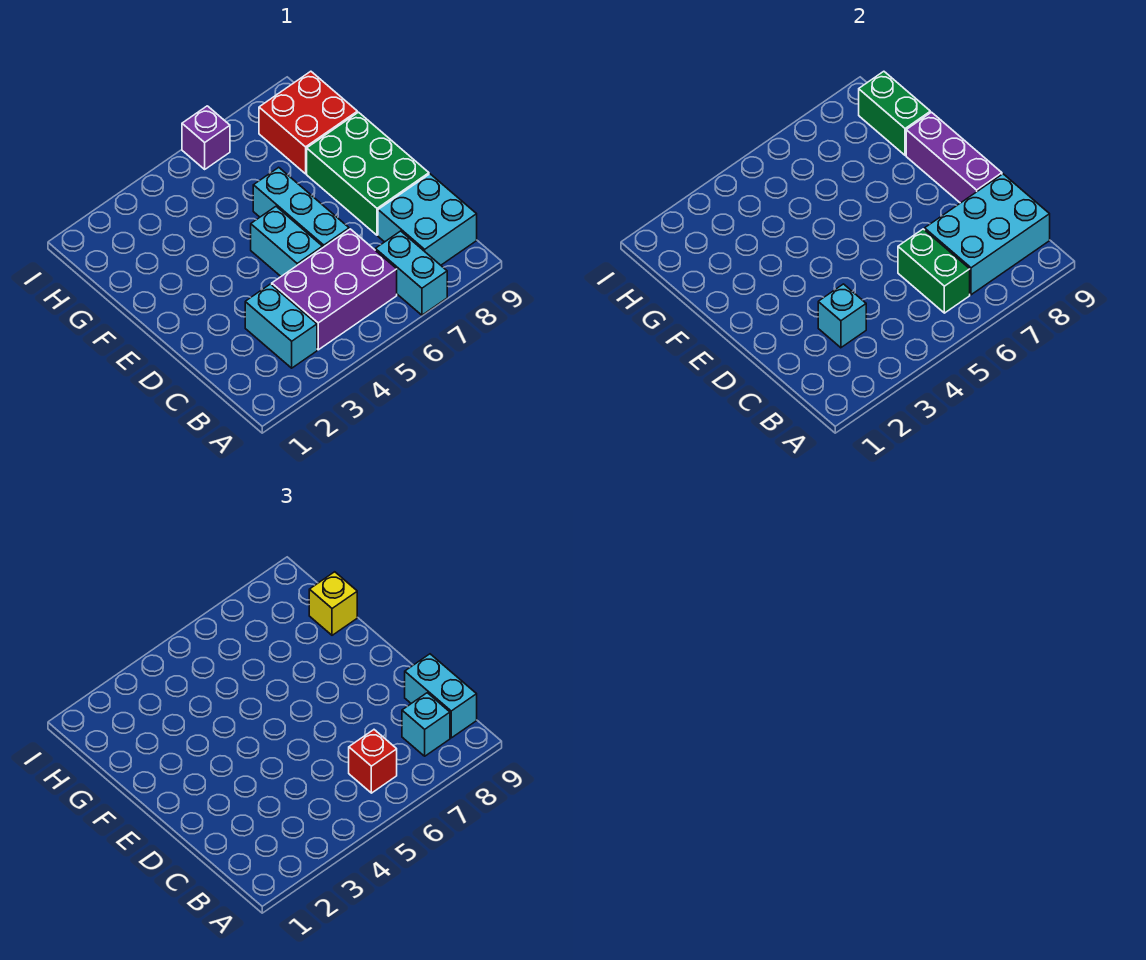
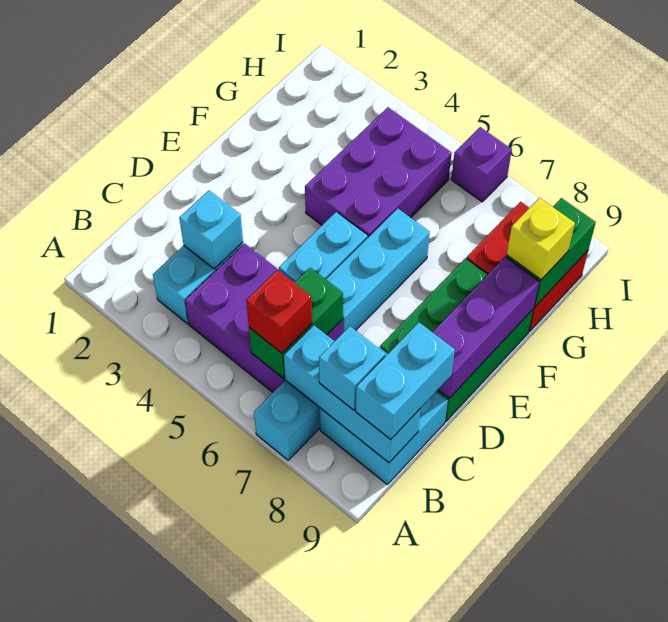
cyan brick B7:C9 level 2 -> cyan brick B7:B9 level 2
none -> purple brick F4:H5 level 1

